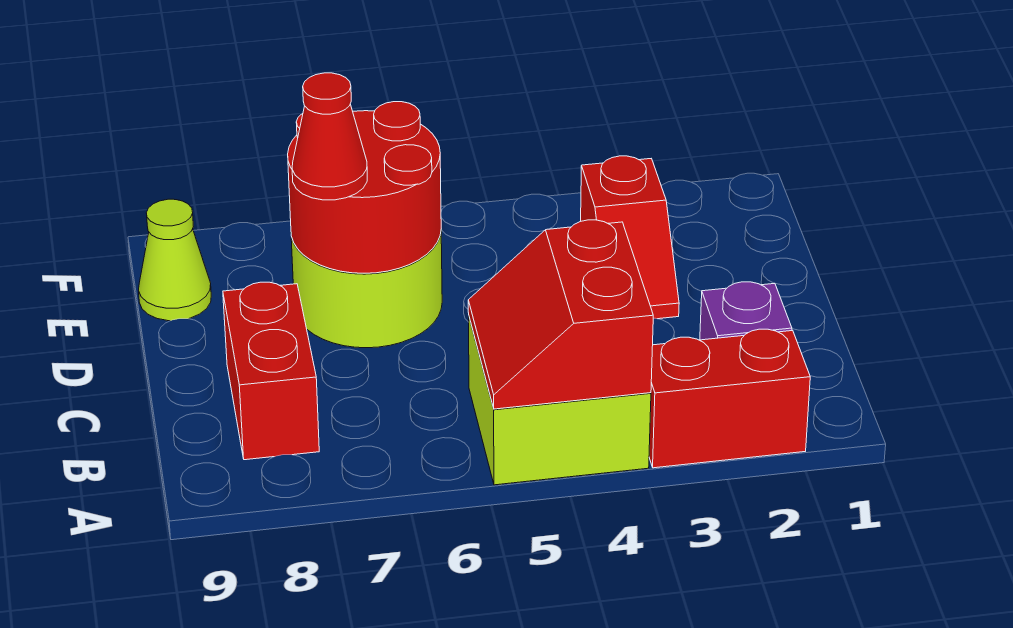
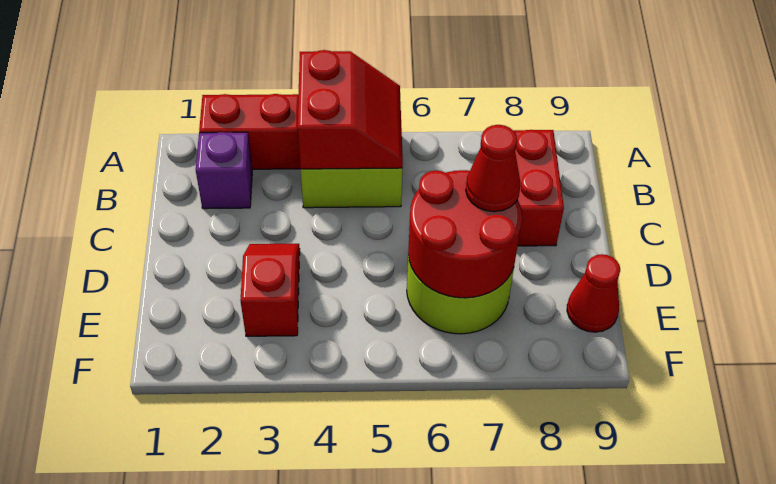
lime cone E9 level 1 -> red cone E9 level 1

